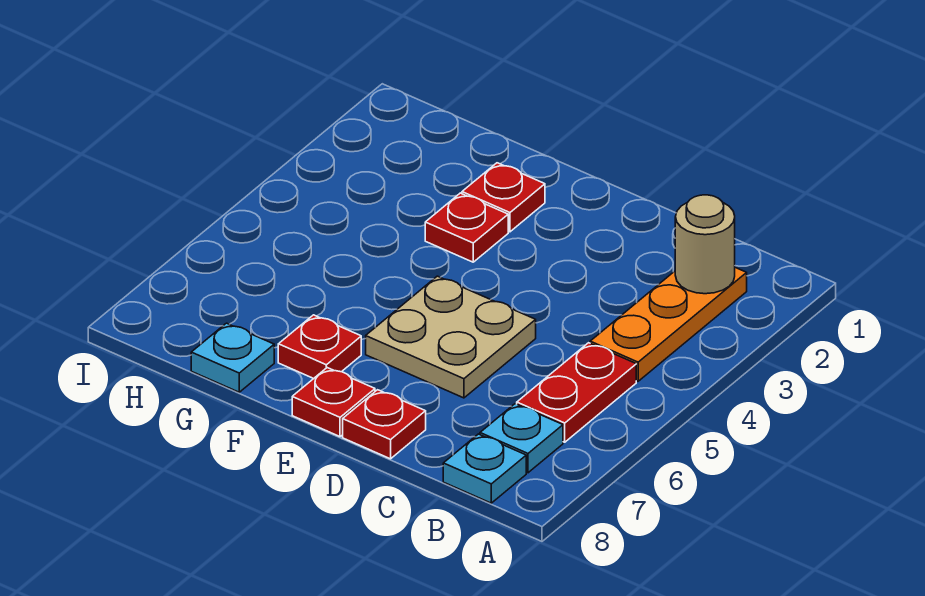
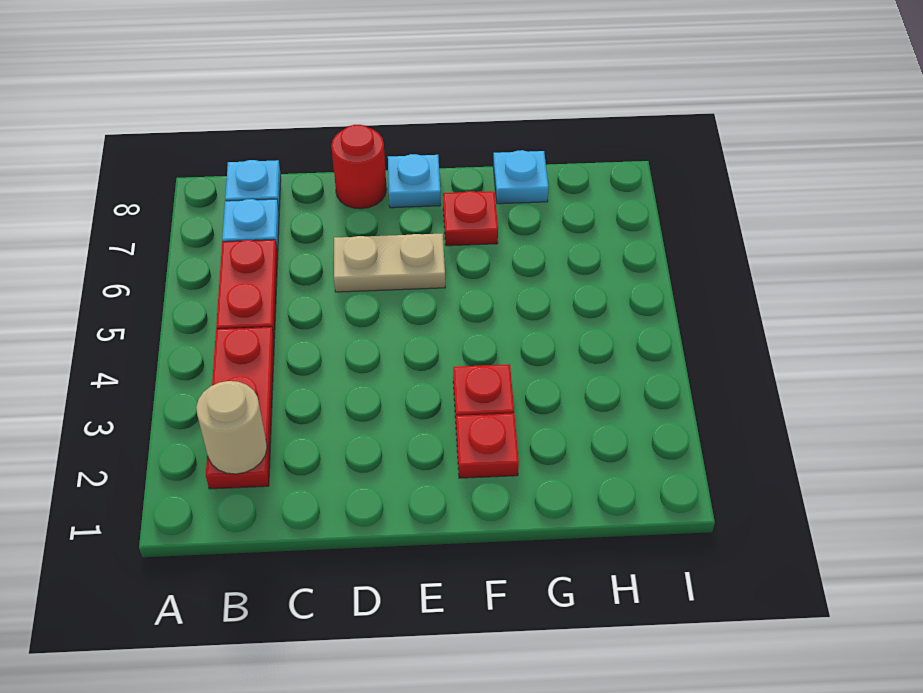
orange plate B2:B4 level 1 -> red plate B2:B4 level 1
tan plate D5:E6 level 1 -> tan plate D6:E6 level 1
red plate D8 level 1 -> red round brick D8 level 1
red plate E8 level 1 -> cyan plate E8 level 1

